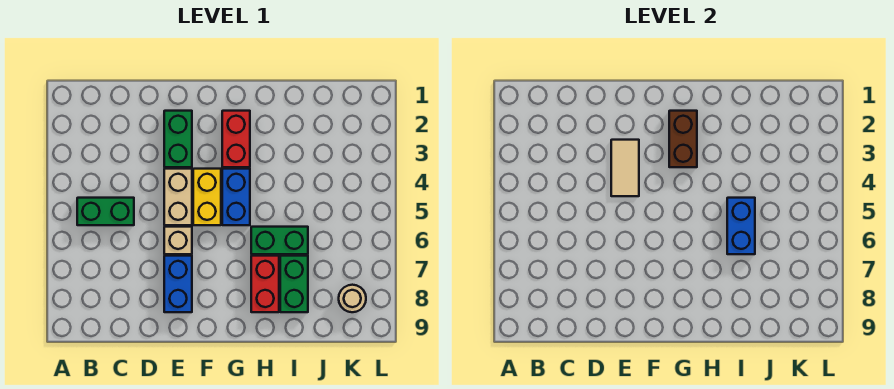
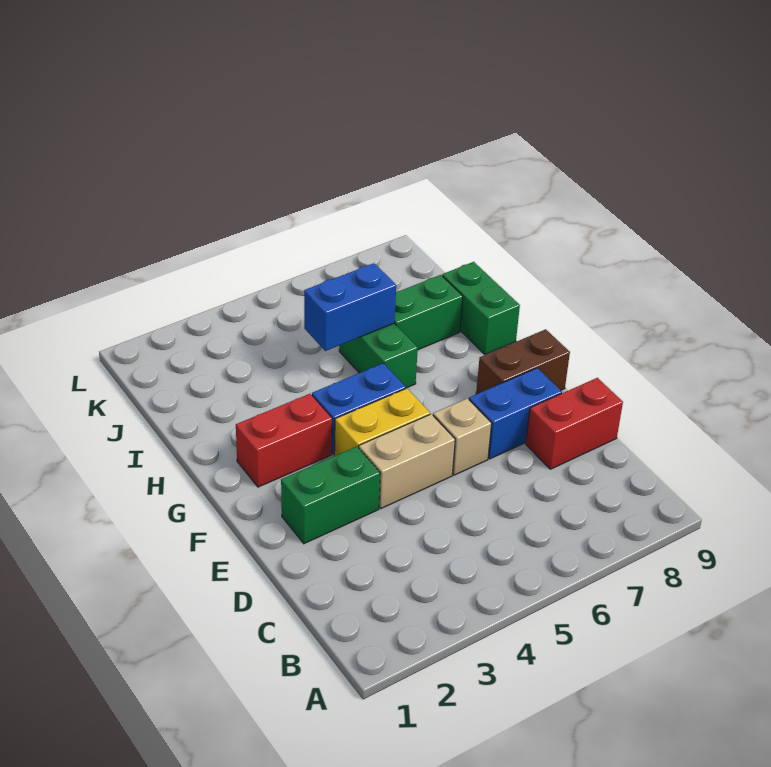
green brick B5:C5 level 1 -> green brick H9:I9 level 1
tan tile E3:E4 level 2 -> none
brown brick G2:G3 level 2 -> brown brick F8:F9 level 1
red brick H7:H8 level 1 -> red brick D8:D9 level 1
tan round brick K8 level 1 -> none

